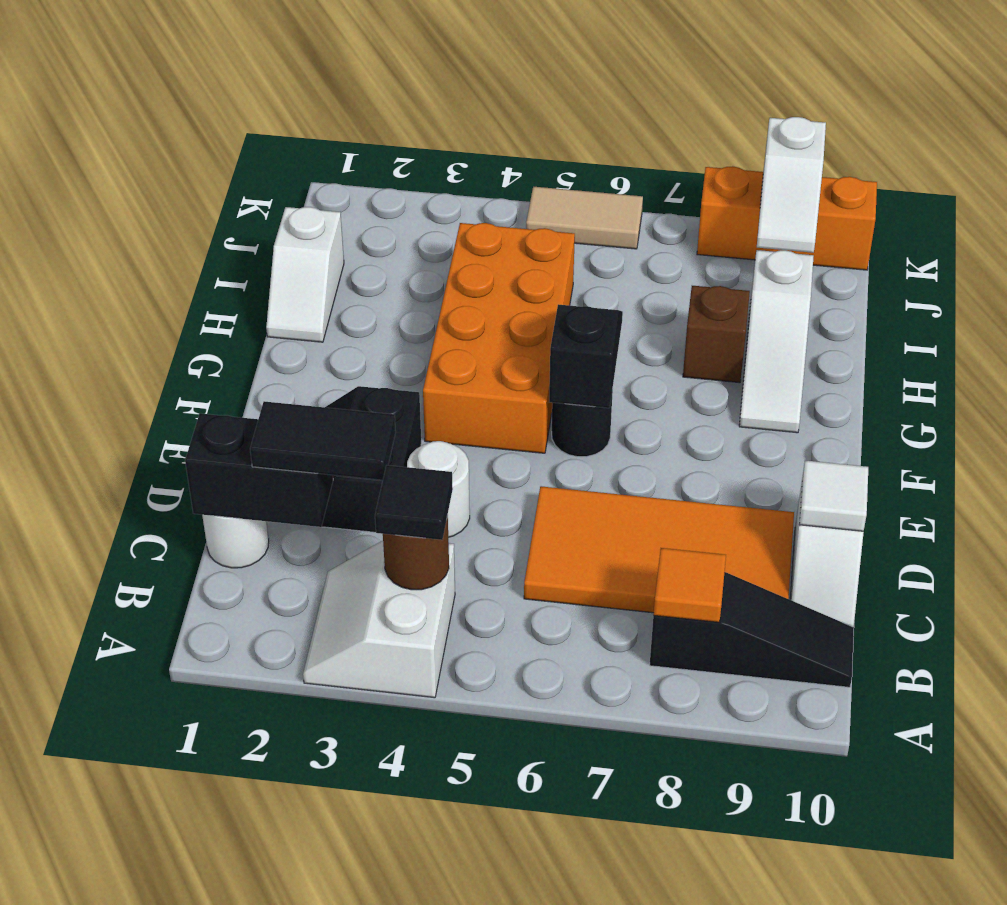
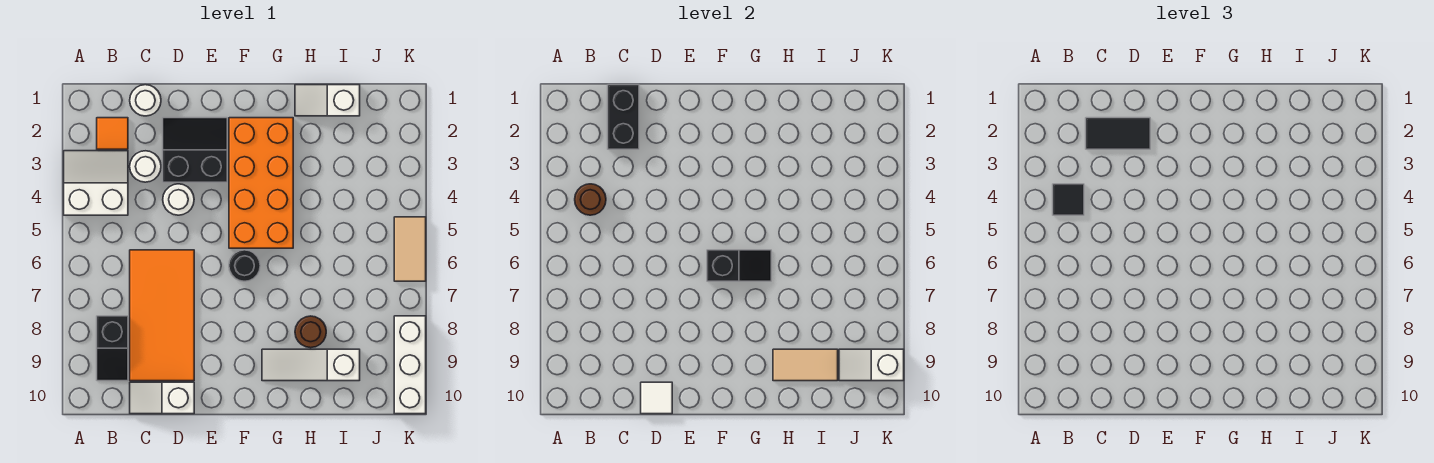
black slope B8:B10 level 1 top 8 -> black slope B8:B9 level 1 top 8
orange tile B8 level 2 -> orange tile B2 level 1
black tile C2:C3 level 3 -> black tile C2:D2 level 3
none -> white round brick C3 level 1
orange brick F4:I5 level 1 -> orange brick F2:G5 level 1
brown brick H8 level 1 -> brown round brick H8 level 1
none -> tan tile H9:I9 level 2
orange brick K8:K10 level 1 -> white brick K8:K10 level 1

